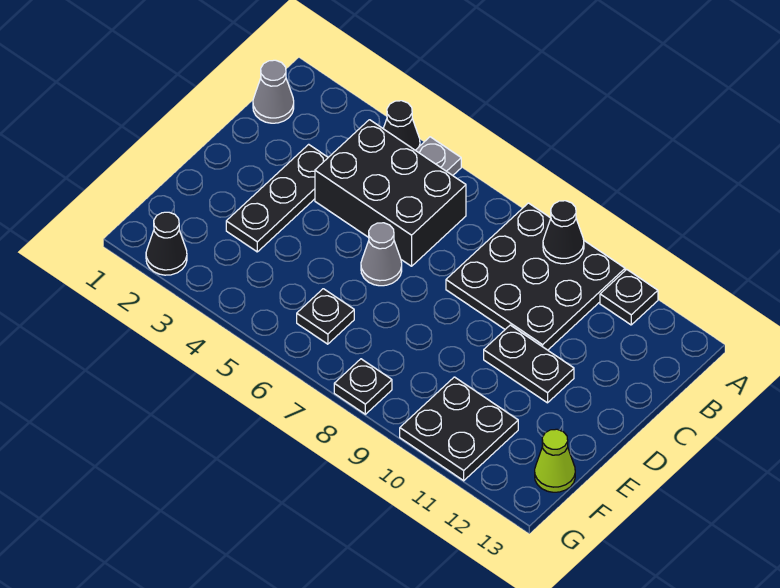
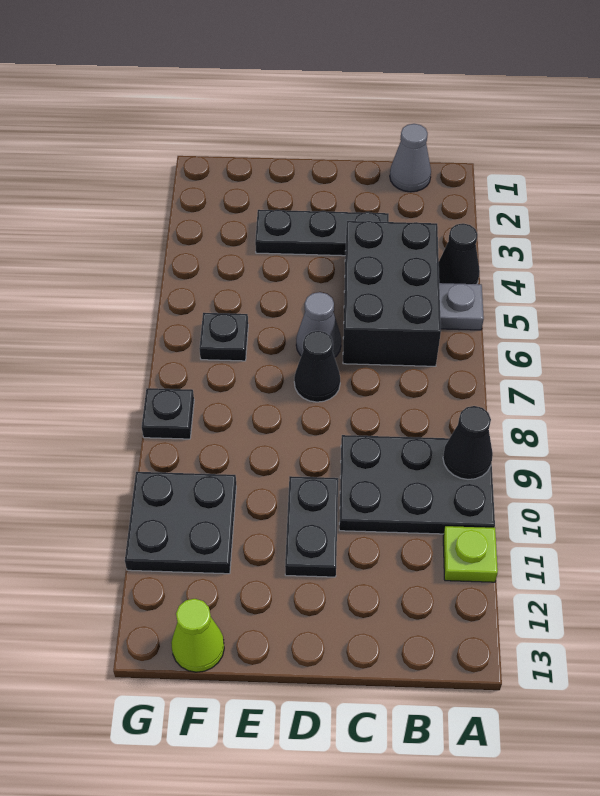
black plate A8:C10 level 1 -> black plate A9:C10 level 1
black plate A11 level 1 -> lime plate A11 level 1
black cone G2 level 1 -> black cone D7 level 1

